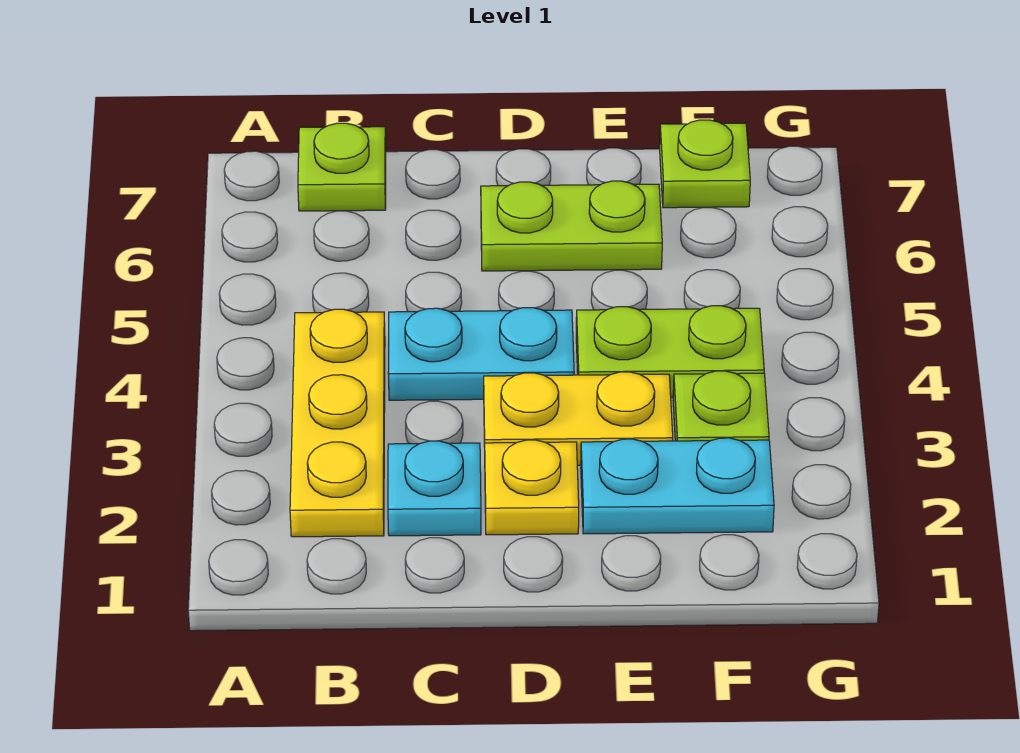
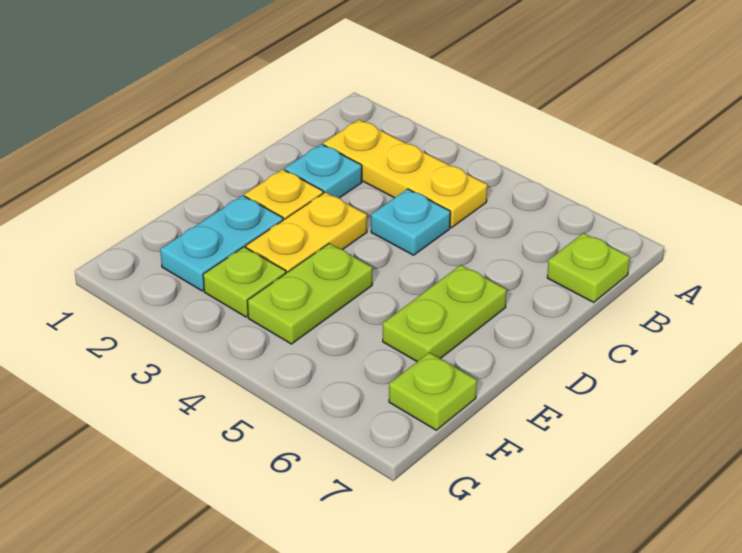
cyan plate C4:D4 level 1 -> cyan plate C4 level 1

